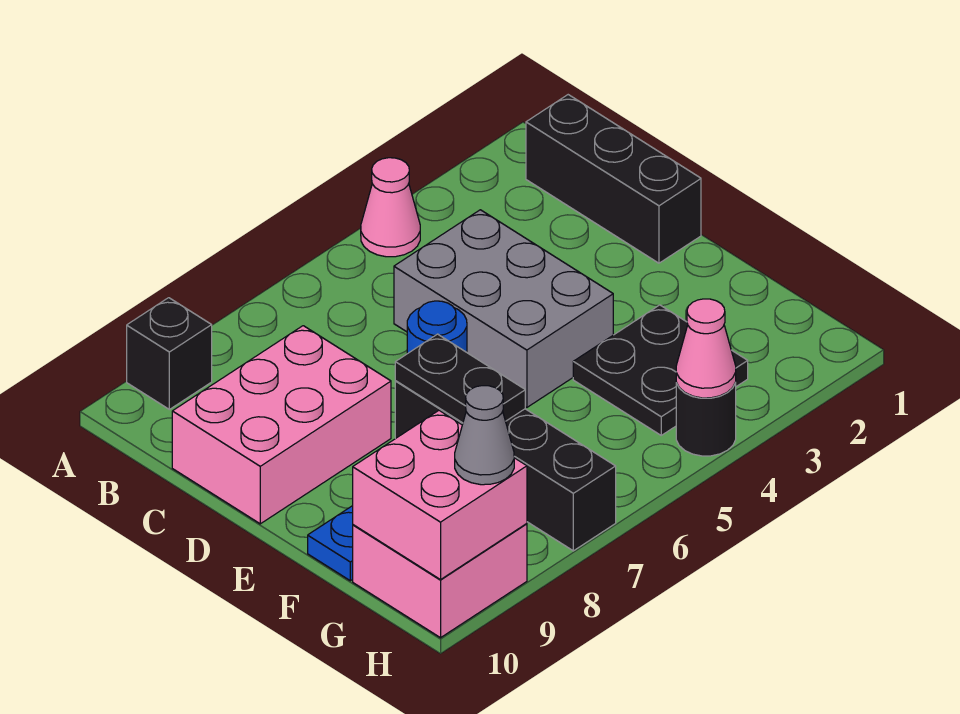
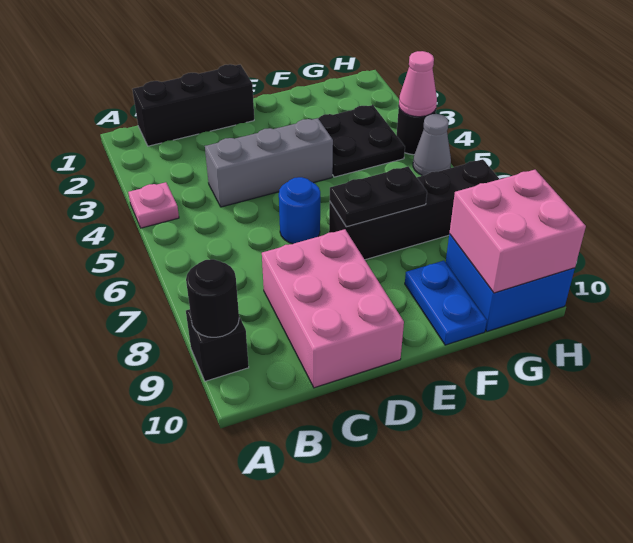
pink cone A4 level 1 -> pink plate A4 level 1
none -> black round brick A9 level 2
grey brick C4:E5 level 1 -> grey brick C4:E4 level 1
pink brick G9:H10 level 1 -> blue brick G9:H10 level 1
grey cone H9 level 3 -> grey cone H5 level 1

